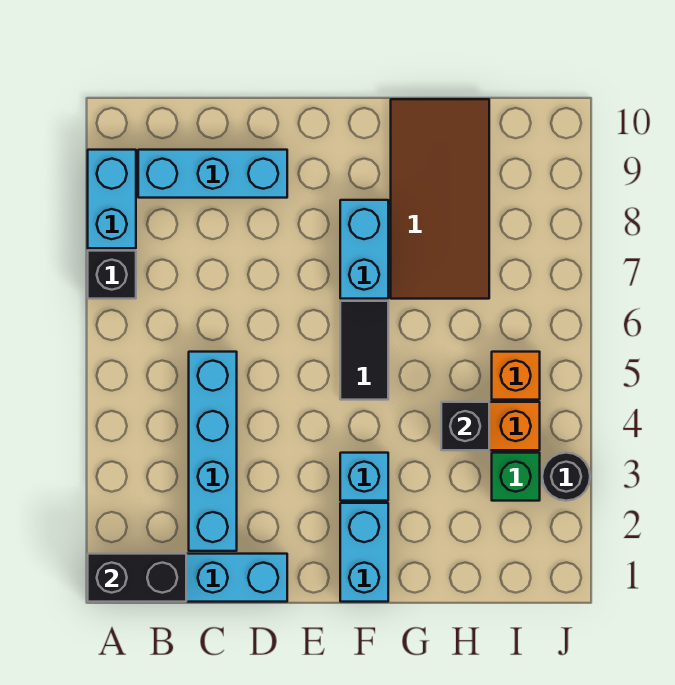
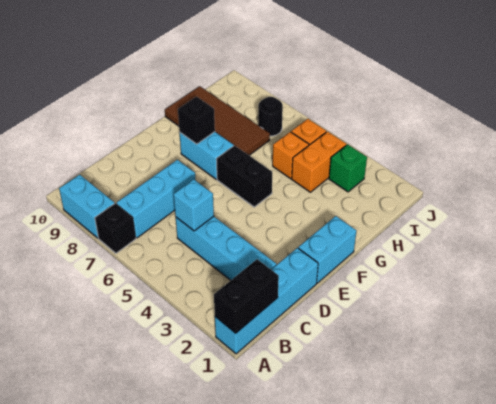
cyan brick B9:D9 level 1 -> cyan brick B7:D7 level 1
cyan brick F1:F2 level 1 -> cyan brick E1:F1 level 1
cyan brick F3 level 1 -> cyan brick C5 level 2
black tile F5:F6 level 1 -> black brick F5:F6 level 1
black brick H4 level 2 -> black brick F8 level 2
none -> orange brick H5 level 1
black round brick J3 level 1 -> black round brick I7 level 1

